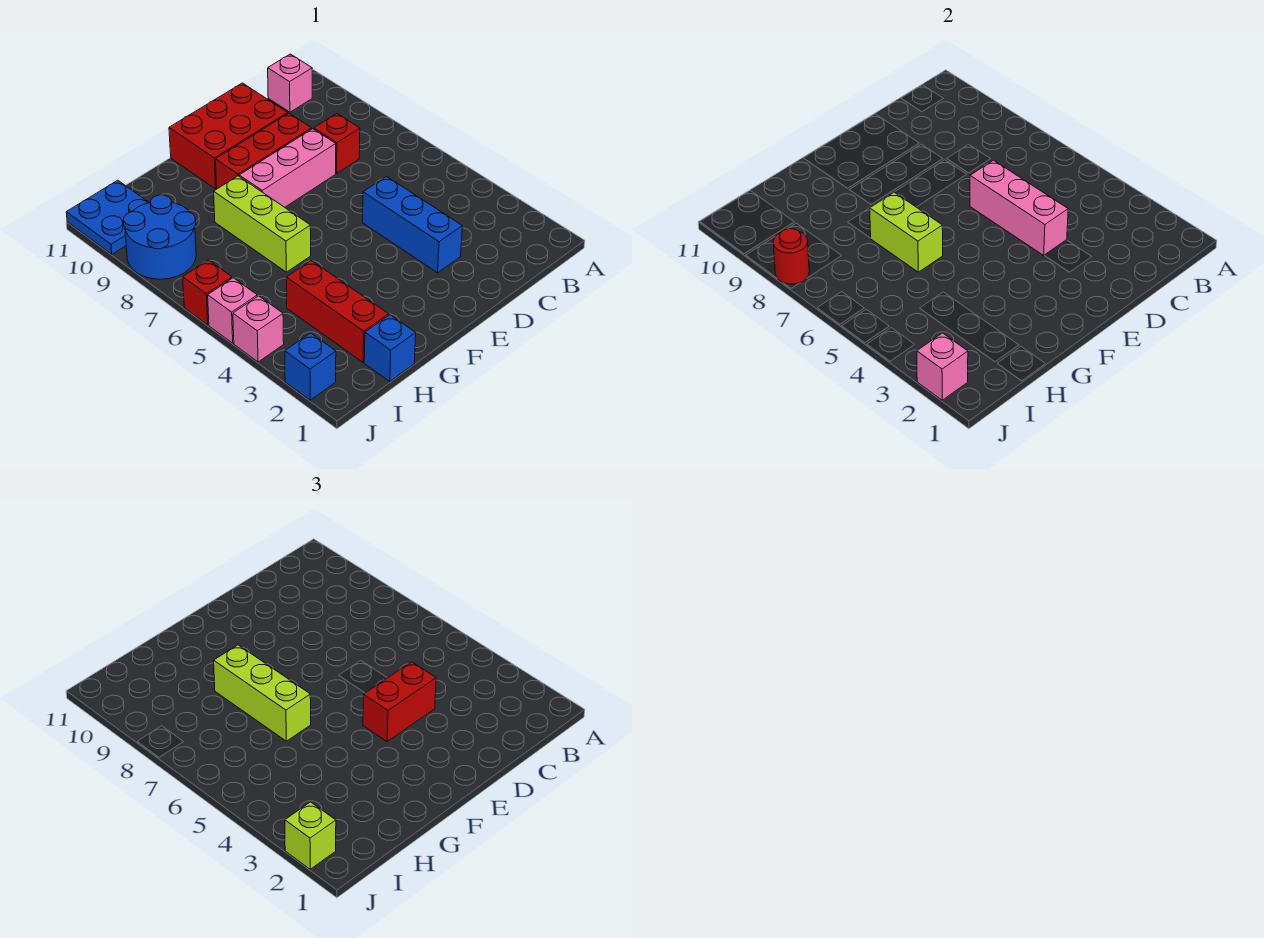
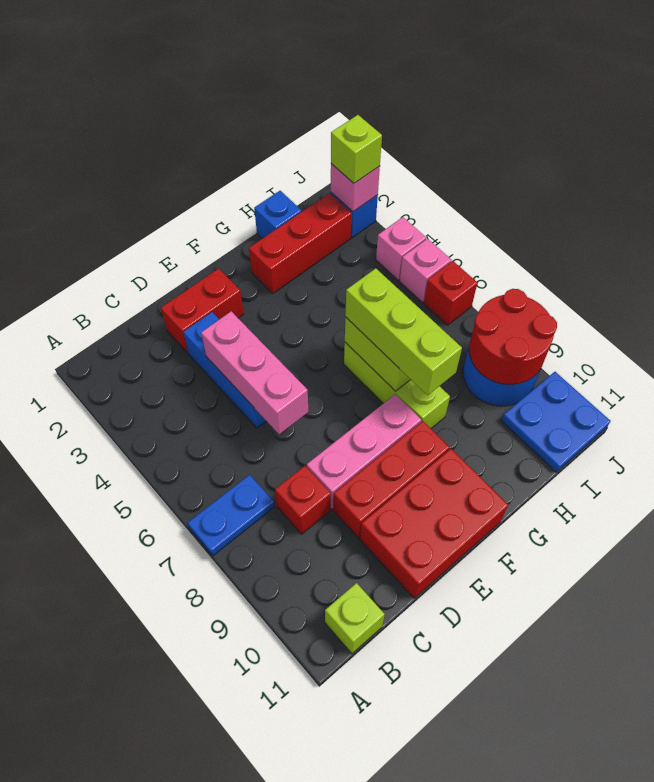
none -> blue plate A7:B7 level 1
pink brick B11 level 1 -> lime brick B11 level 1
red brick D4:E4 level 3 -> red brick D2:E2 level 1
red brick H2:H4 level 1 -> red brick G2:I2 level 1
red round brick J8 level 2 -> red round brick I8:J9 level 2

